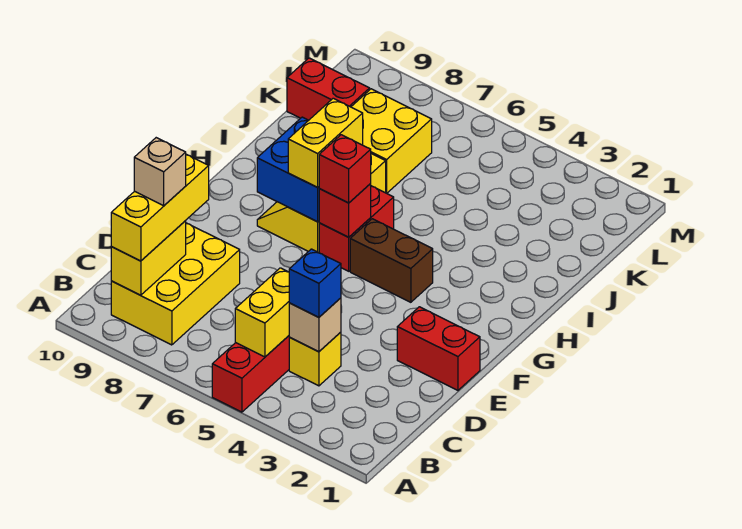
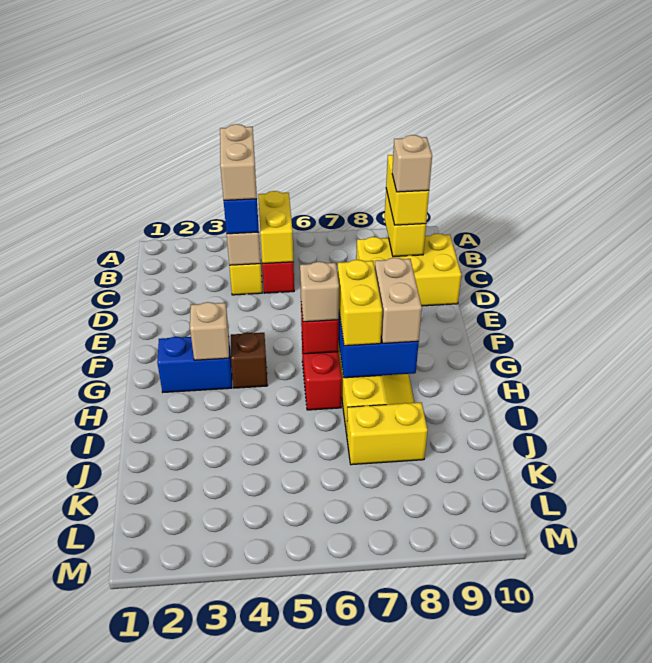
none -> tan brick B4:C4 level 4
yellow brick B8:D9 level 1 -> yellow brick C8:D10 level 1
yellow brick B9:D9 level 3 -> yellow brick B9:C9 level 3
red brick E1:E2 level 1 -> none
none -> blue brick G2:G3 level 1
none -> tan brick G3 level 2
brown brick G4:G5 level 1 -> brown brick G4 level 1
red brick G6 level 3 -> tan brick G6 level 3
none -> tan brick G8:H8 level 3
yellow brick J7:K8 level 1 -> yellow brick J7:J8 level 1
red brick K9:K10 level 1 -> none

